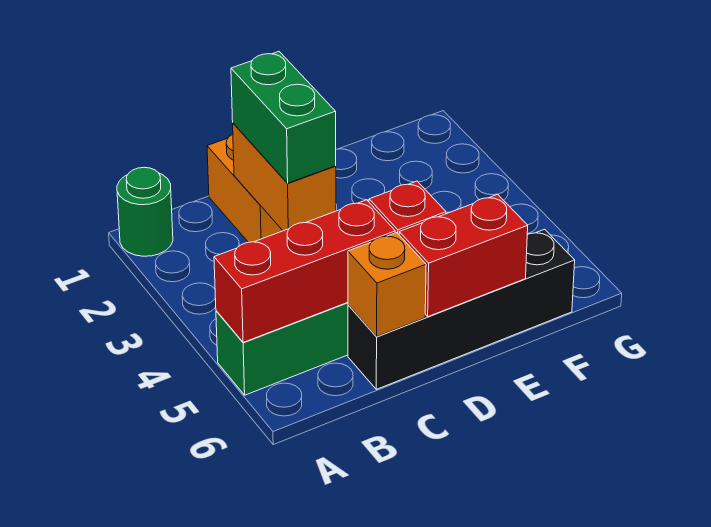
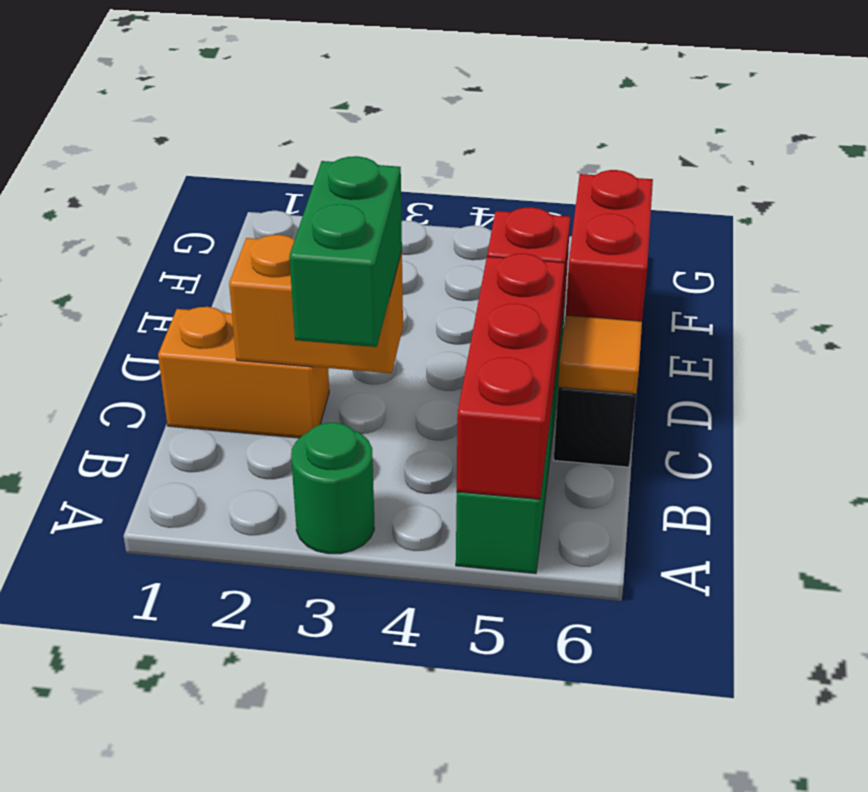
green round brick A1 level 1 -> green round brick A3 level 1
green brick C2:C3 level 3 -> green brick B3:C3 level 3
orange brick C6 level 2 -> orange tile C6 level 2

